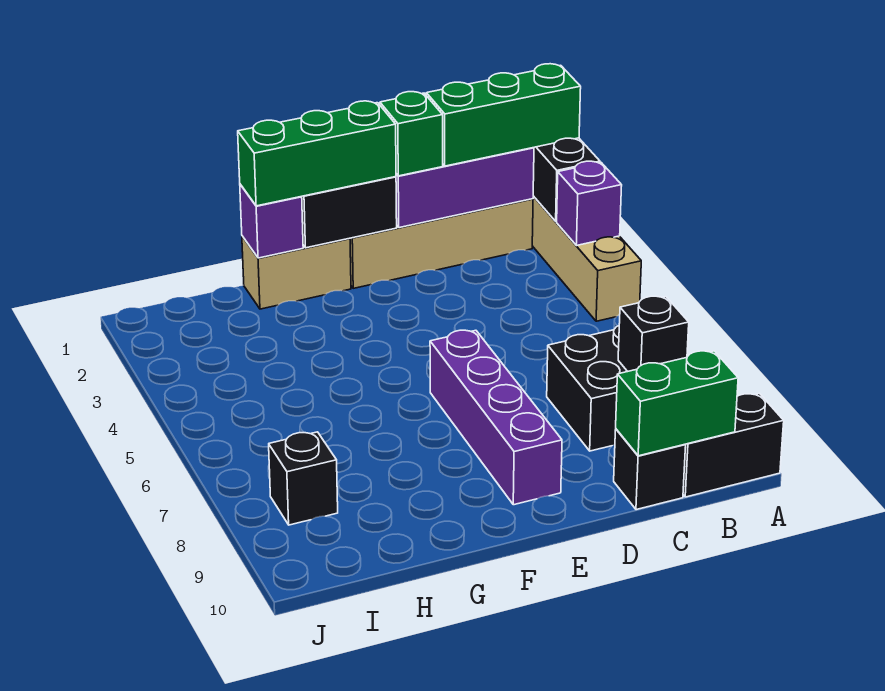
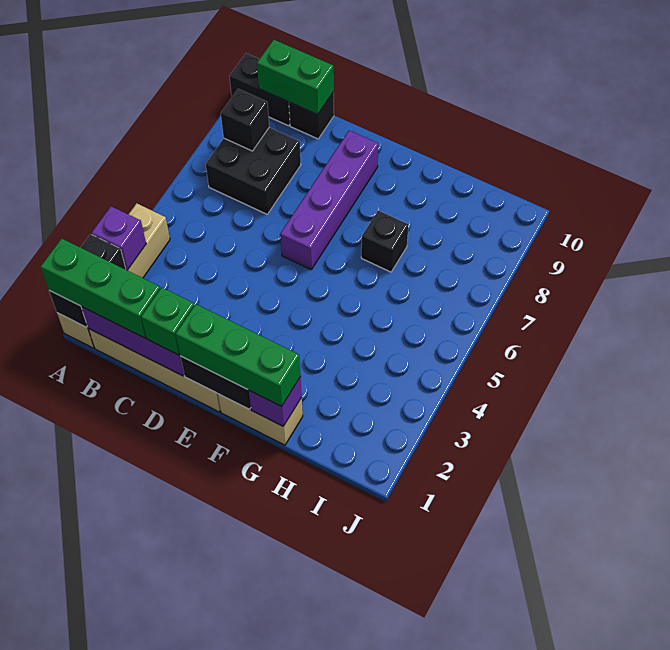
black brick I8 level 1 -> black brick G7 level 1

